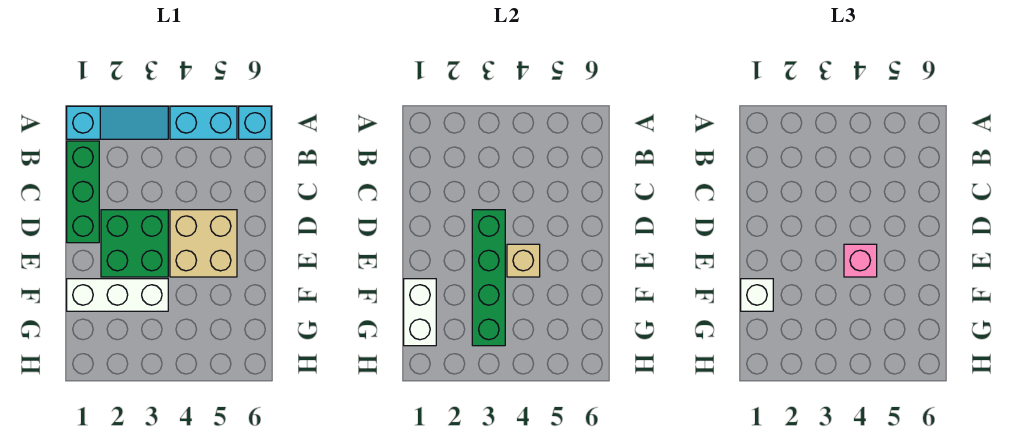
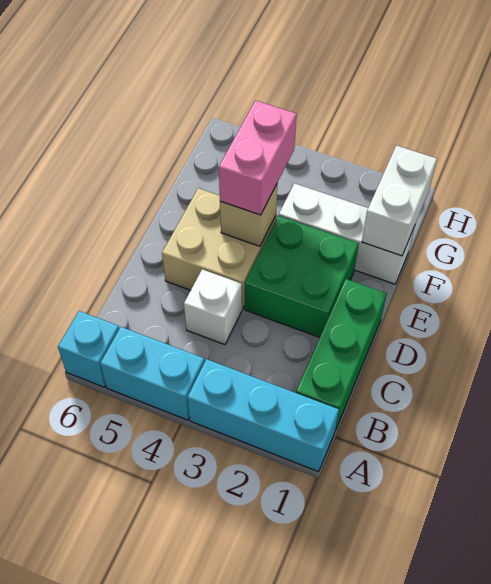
cyan slope A1:A3 level 1 top 1 -> cyan brick A1:A3 level 1
green brick D3:G3 level 2 -> none
pink brick E4 level 3 -> pink brick E4:F4 level 3
white brick F1 level 3 -> white brick C4 level 1

